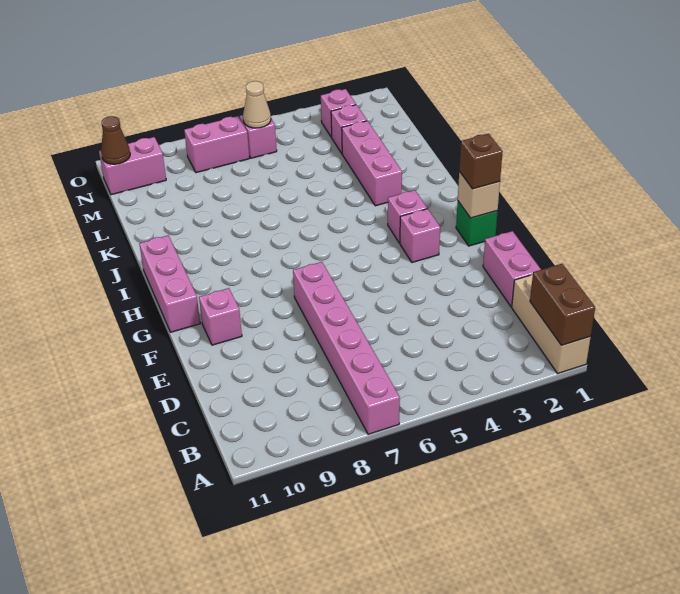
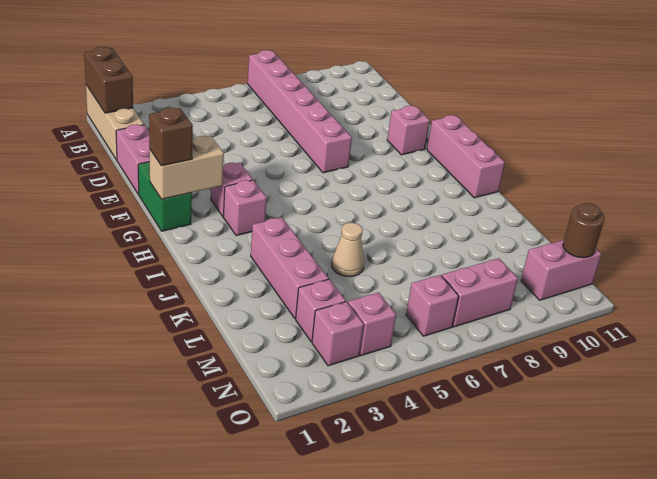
green brick G1 level 1 -> green brick F1:G1 level 1
tan brick G1 level 2 -> tan brick G1:G2 level 2
none -> pink brick N4 level 1
tan cone N6 level 2 -> tan cone K5 level 1
brown cone N11 level 2 -> brown round brick N11 level 2

